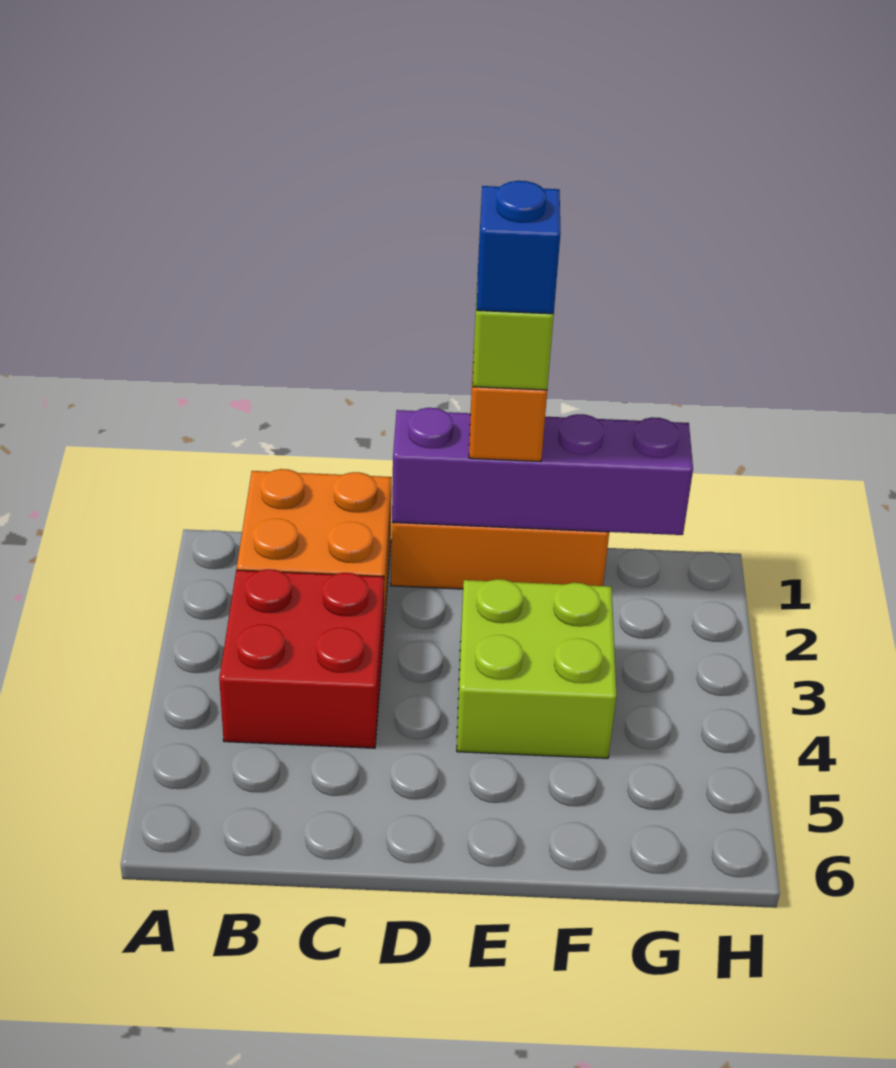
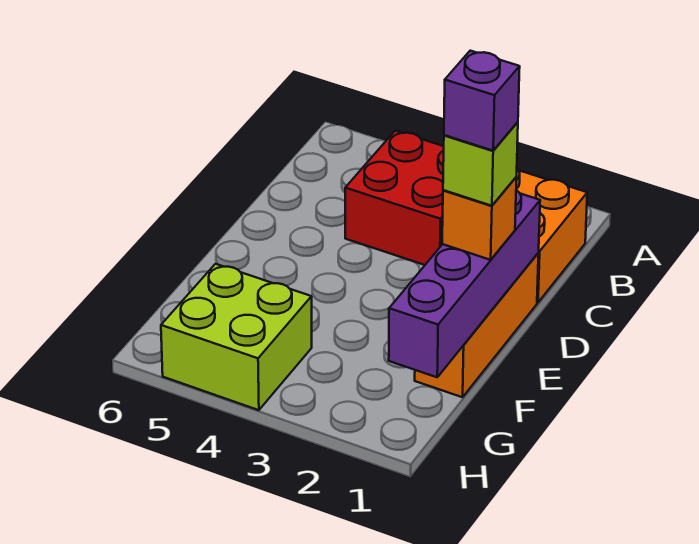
blue brick E1 level 5 -> purple brick E1 level 5
lime brick E3:F4 level 1 -> lime brick G4:H5 level 1

